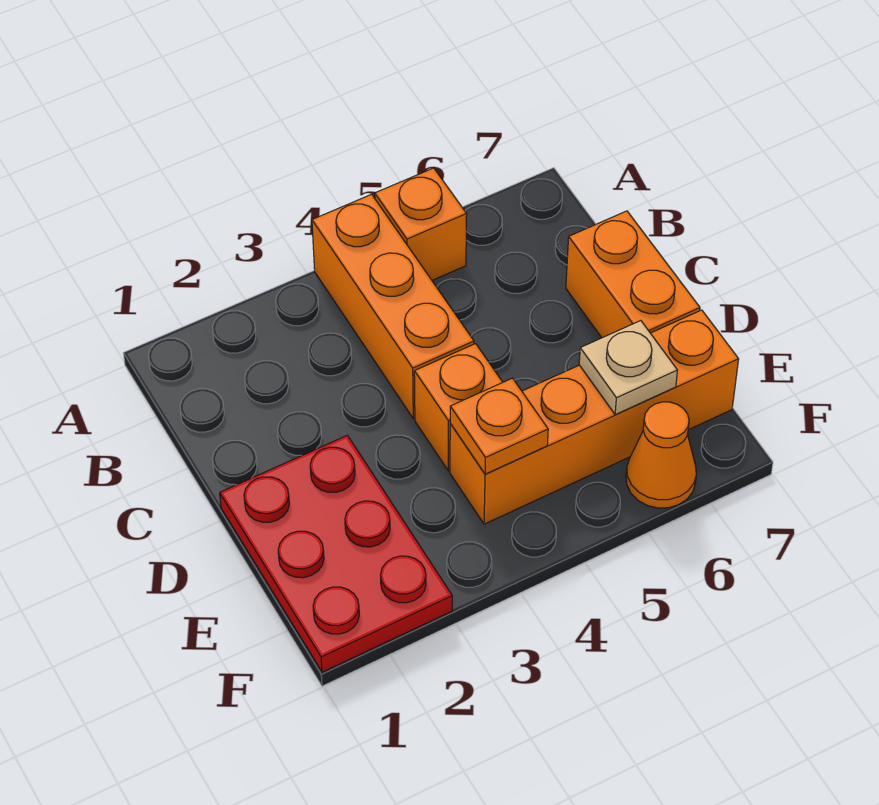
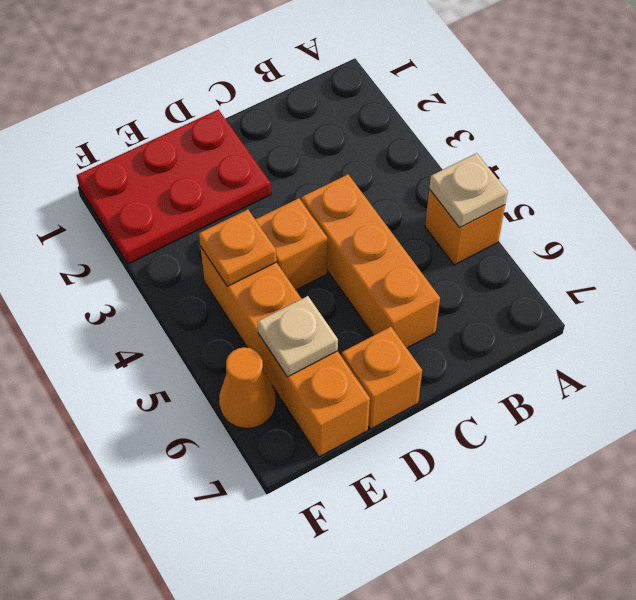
orange brick A4:C4 level 1 -> orange brick C4:C6 level 1
none -> tan plate A5 level 2
orange brick C7:D7 level 1 -> orange brick D7 level 1

